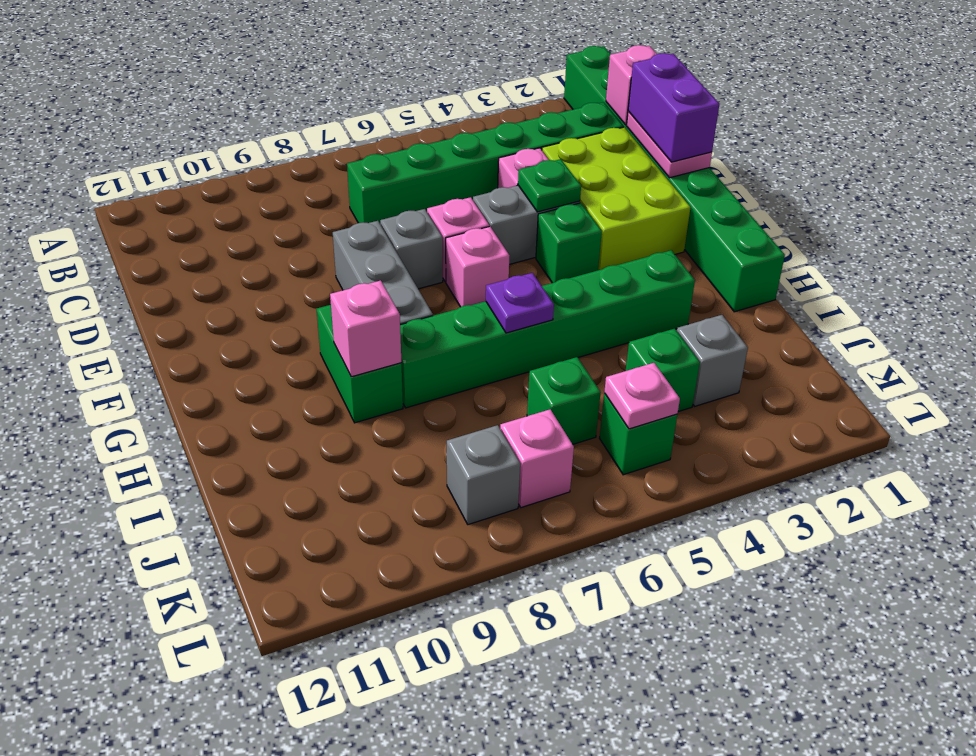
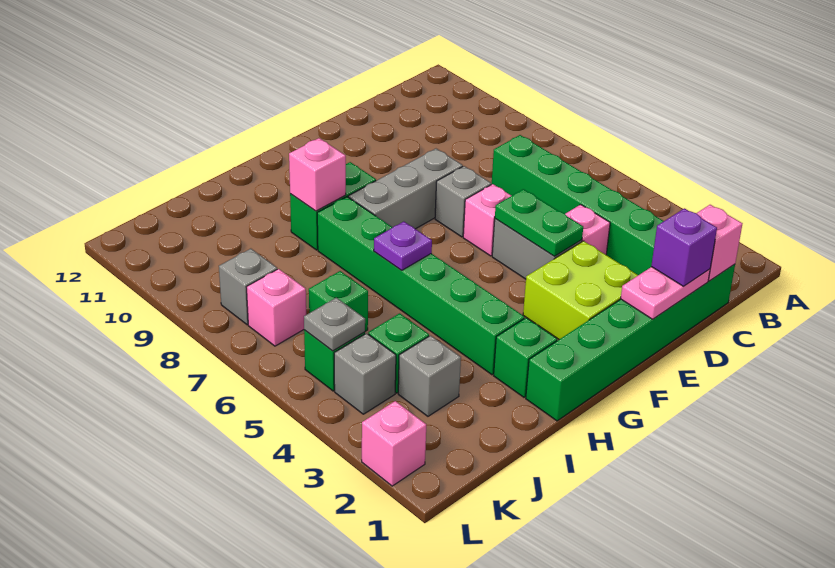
green brick A1:H1 level 1 -> green brick C1:H1 level 1
purple brick D1:E1 level 3 -> purple brick D1 level 3
lime brick D2:F3 level 1 -> lime brick E2:F3 level 1
green plate E4 level 2 -> green plate E4:E5 level 2
green brick F4 level 1 -> green brick H2 level 1
pink brick F6 level 1 -> pink brick L2 level 1
none -> grey brick K4 level 1
pink plate K5 level 2 -> grey plate K5 level 2

